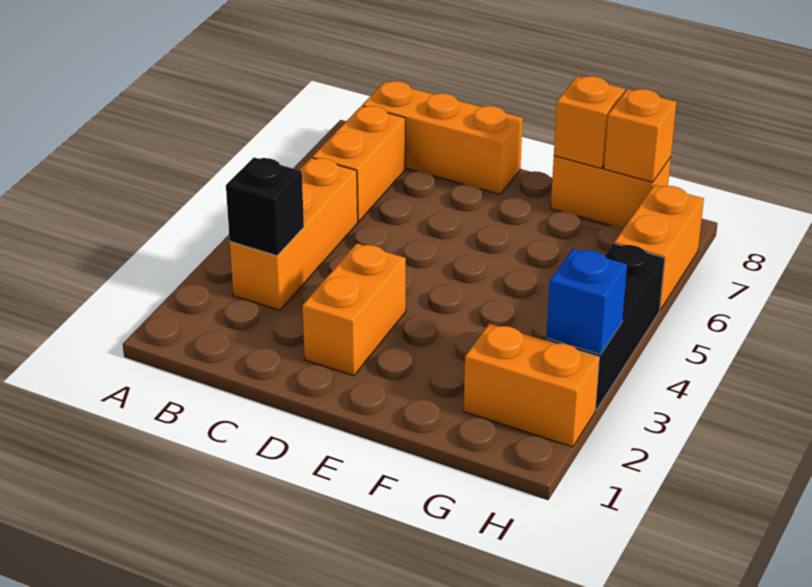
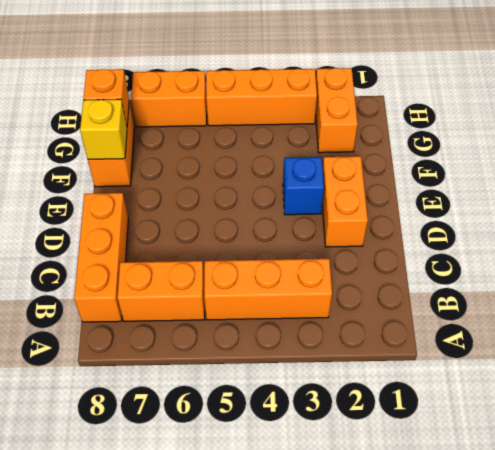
black brick B3 level 2 -> none
orange brick D2:D3 level 1 -> orange brick D2:E2 level 1
orange brick F8 level 2 -> yellow brick F8 level 2
black brick H3:H5 level 1 -> orange brick H3:H5 level 1
blue brick H3 level 2 -> blue brick E3 level 1

